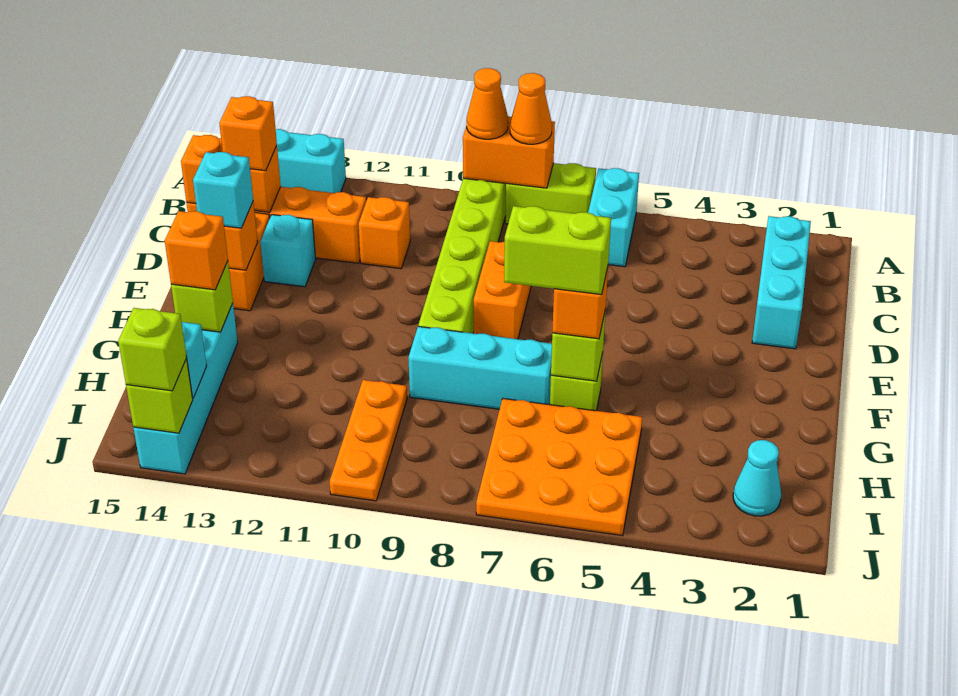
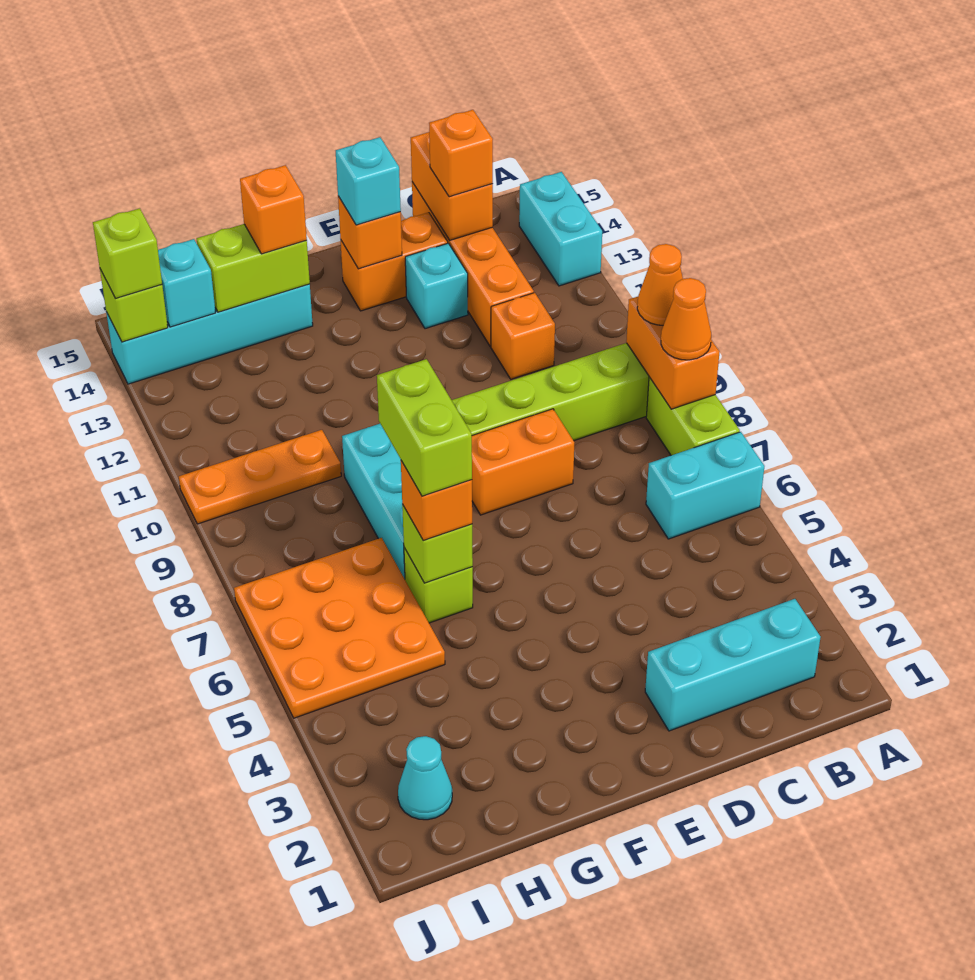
lime brick G14 level 2 -> lime brick G14:H14 level 2

